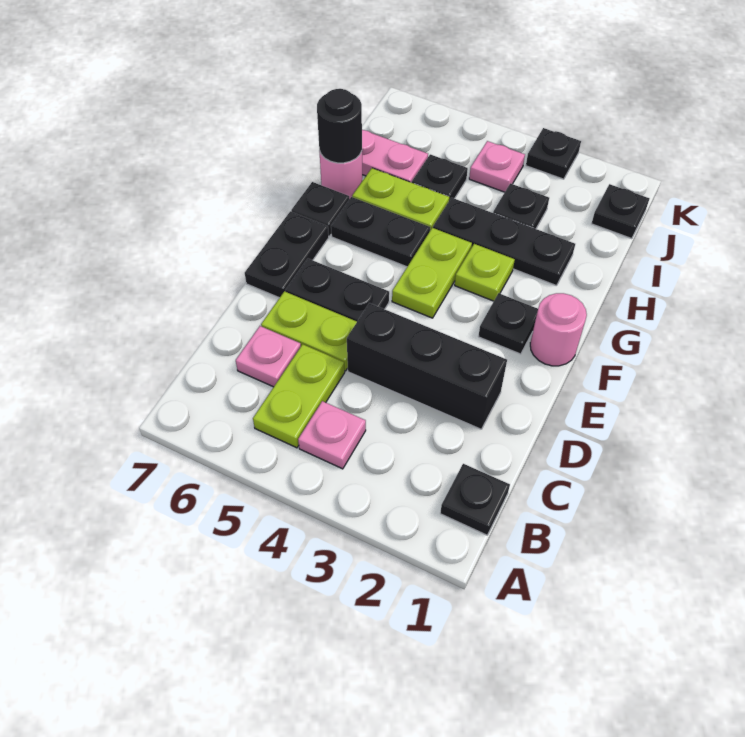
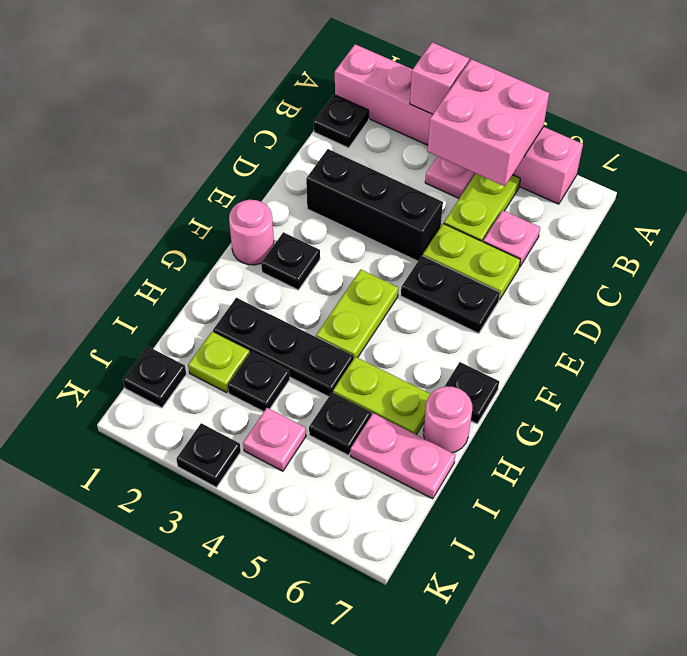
none -> pink brick A1:A6 level 1
none -> pink brick A3 level 2
none -> pink brick A4:B5 level 2
black plate E7:F7 level 1 -> none
lime plate G3 level 1 -> lime plate I2 level 1
black plate G5:G6 level 1 -> none
black round brick H7 level 2 -> none

